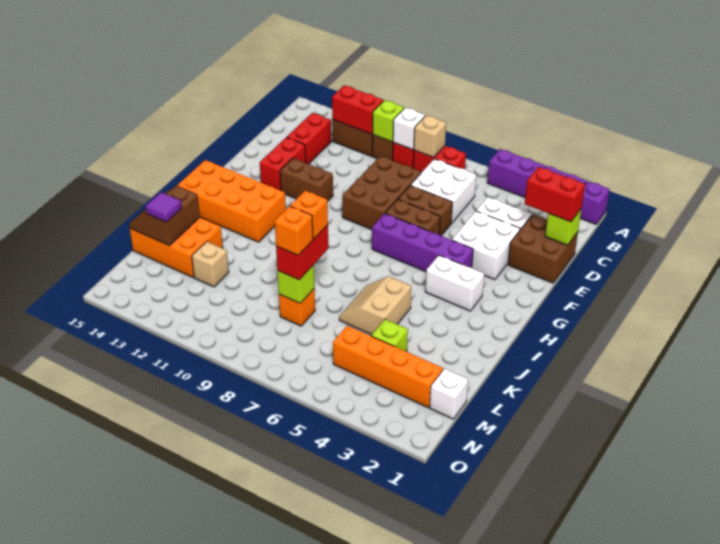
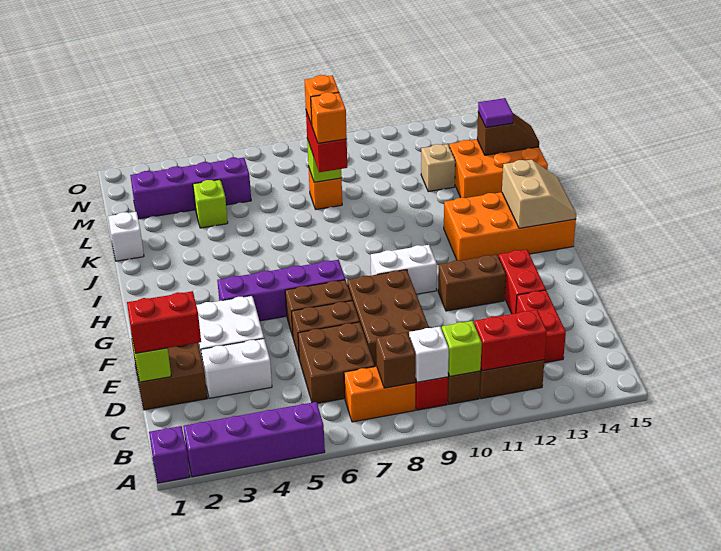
red brick B7:B8 level 1 -> orange brick B7:B8 level 1
tan brick B8 level 2 -> brown brick B8 level 2
white brick C6:D7 level 1 -> brown brick C6:D7 level 1
white brick H3:H4 level 1 -> white brick G9:G10 level 1
tan slope J5:K6 level 1 top 5 -> tan slope H14:I15 level 2 top 14
brown slope K14:L15 level 2 top 14 -> brown slope L14:L15 level 2 top 14
white brick M1 level 1 -> white brick K1 level 1
orange brick M2:M5 level 1 -> purple brick M2:M5 level 1

